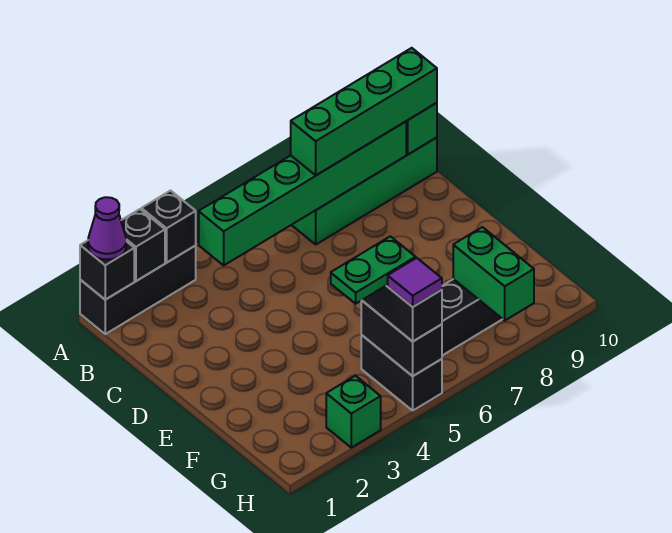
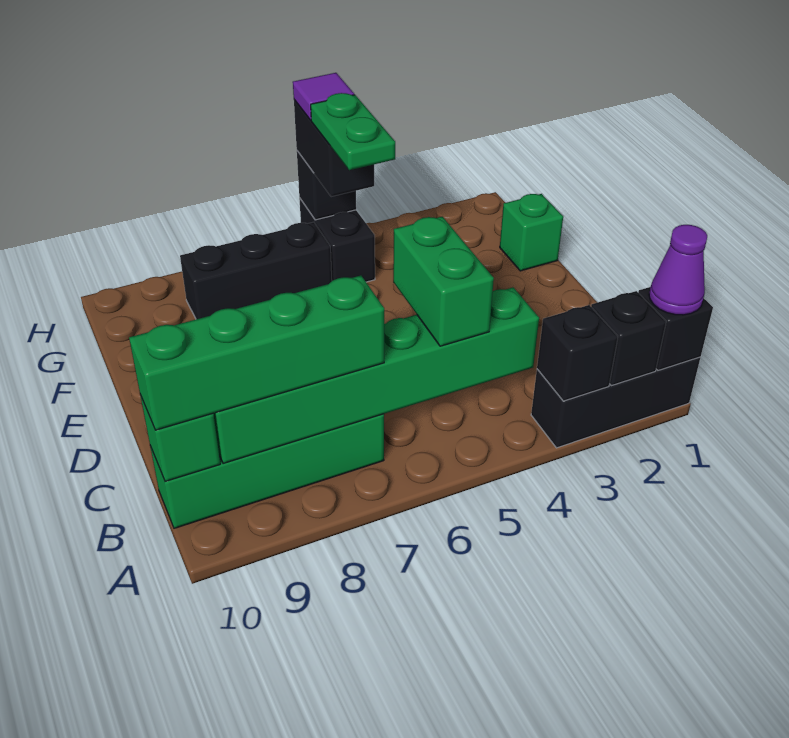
green plate G4:G5 level 4 -> green plate F5:G5 level 4
black brick G5:H5 level 2 -> black brick H5 level 2
green brick G8:H8 level 2 -> green brick B5:C5 level 3
green brick H3 level 1 -> green brick F1 level 1

